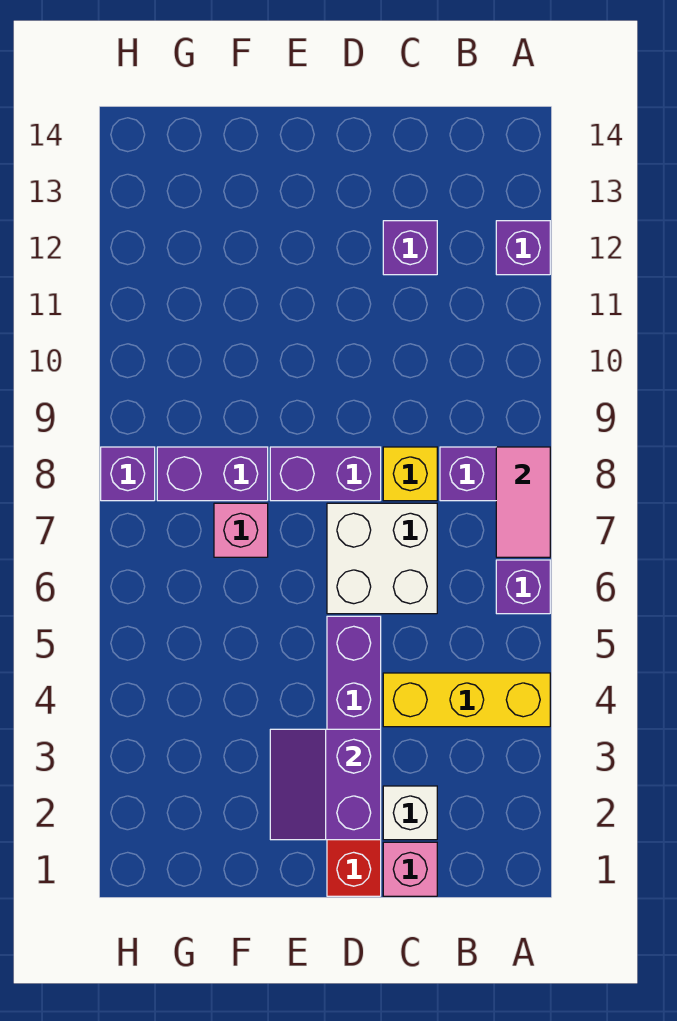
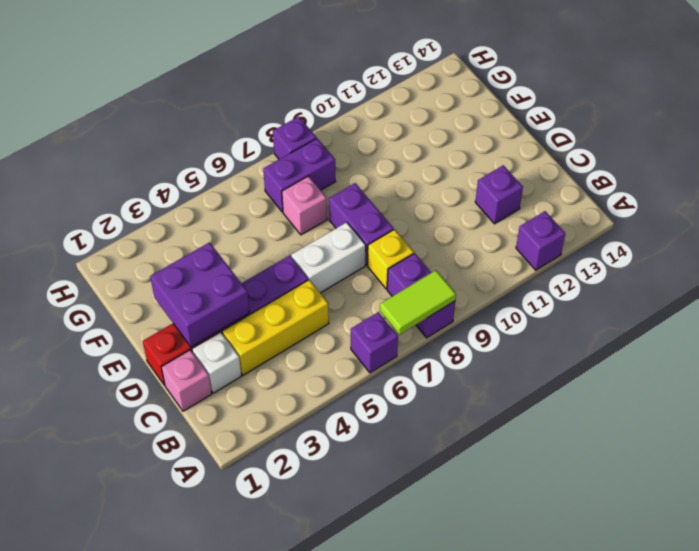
yellow brick A4:C4 level 1 -> yellow brick C3:C5 level 1
pink tile A7:A8 level 2 -> lime tile A7:A8 level 2
white brick C6:D7 level 1 -> white brick D6:D7 level 1
purple slope D2:E3 level 2 top D -> purple brick D2:E3 level 2
purple brick F8:G8 level 1 -> purple brick G7:G8 level 1

